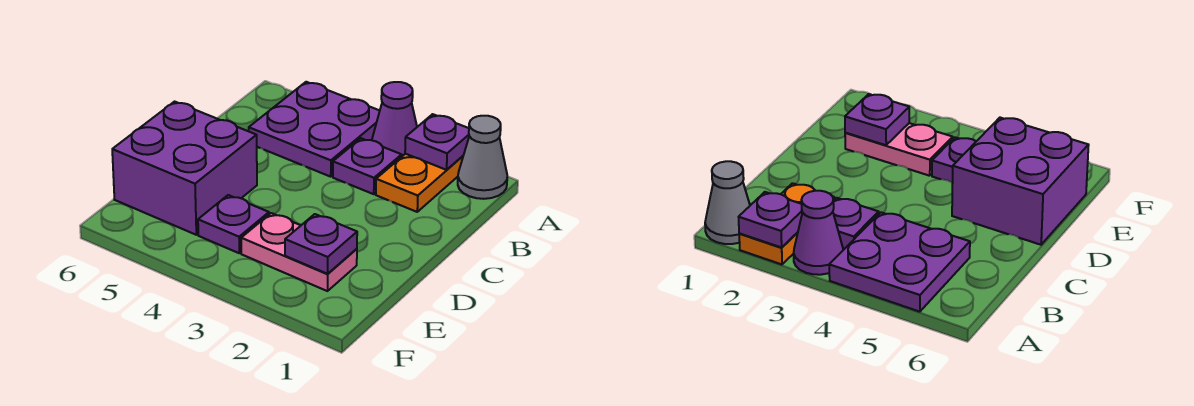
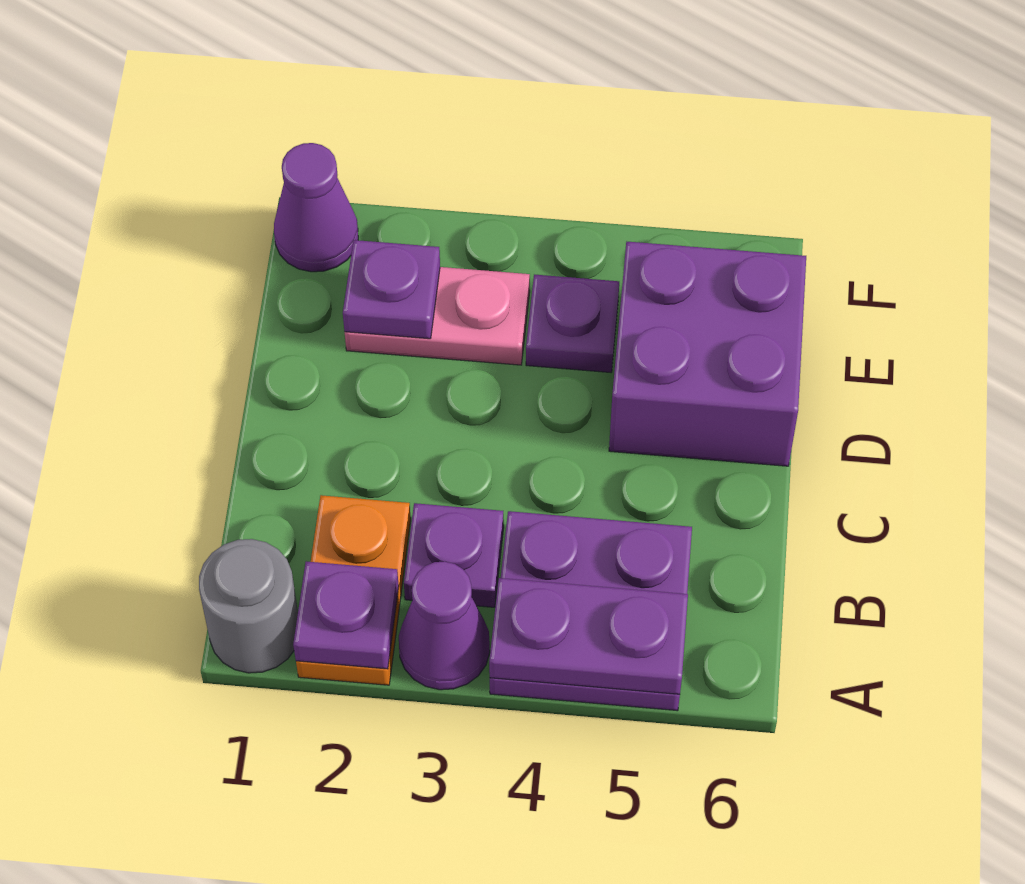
grey cone A1 level 1 -> grey round brick A1 level 1
none -> purple plate A4:A5 level 2
none -> purple cone F1 level 1

